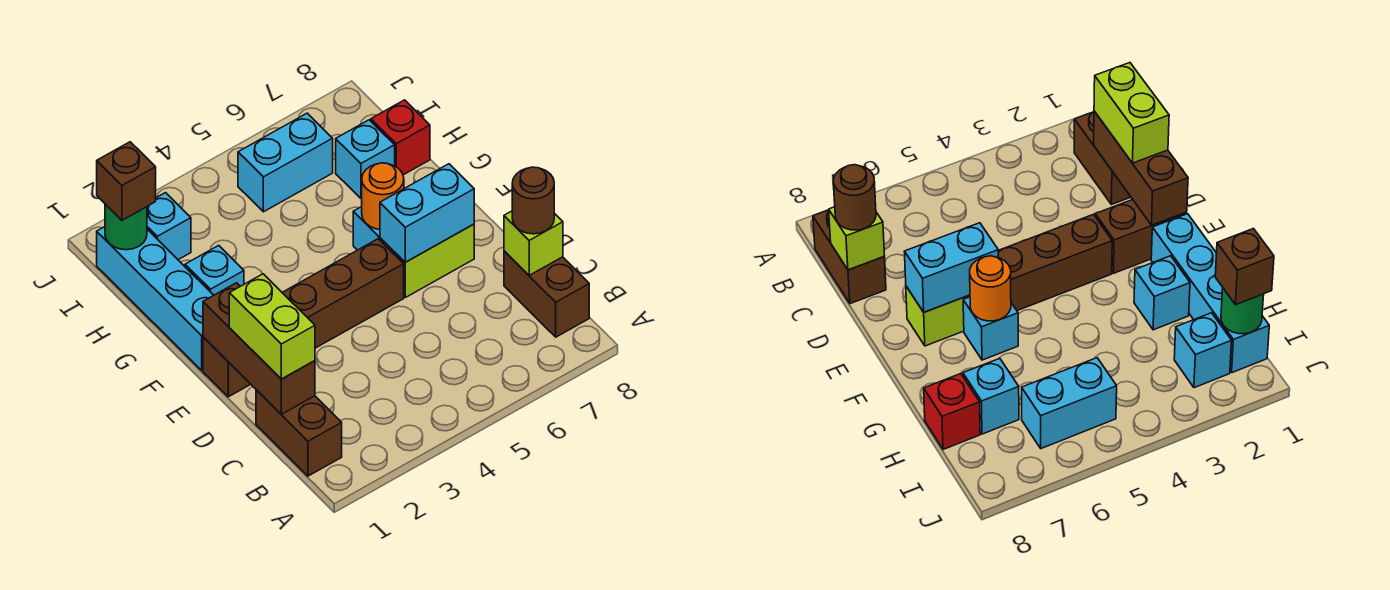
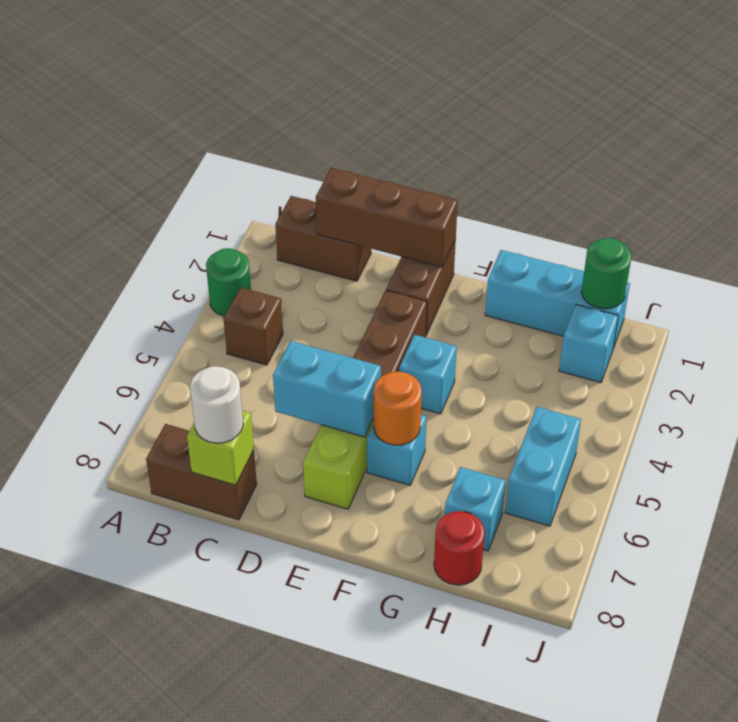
none -> green round brick A3 level 1
lime brick C1:D1 level 3 -> none
brown round brick C8 level 3 -> white round brick C8 level 3
cyan brick E6:E7 level 2 -> cyan brick D6:E6 level 2
cyan brick F1:I1 level 1 -> cyan brick G1:I1 level 1
cyan brick G2 level 1 -> cyan brick F4 level 1
red brick H8 level 1 -> red round brick H8 level 1
brown brick I1 level 3 -> brown brick B4 level 1

